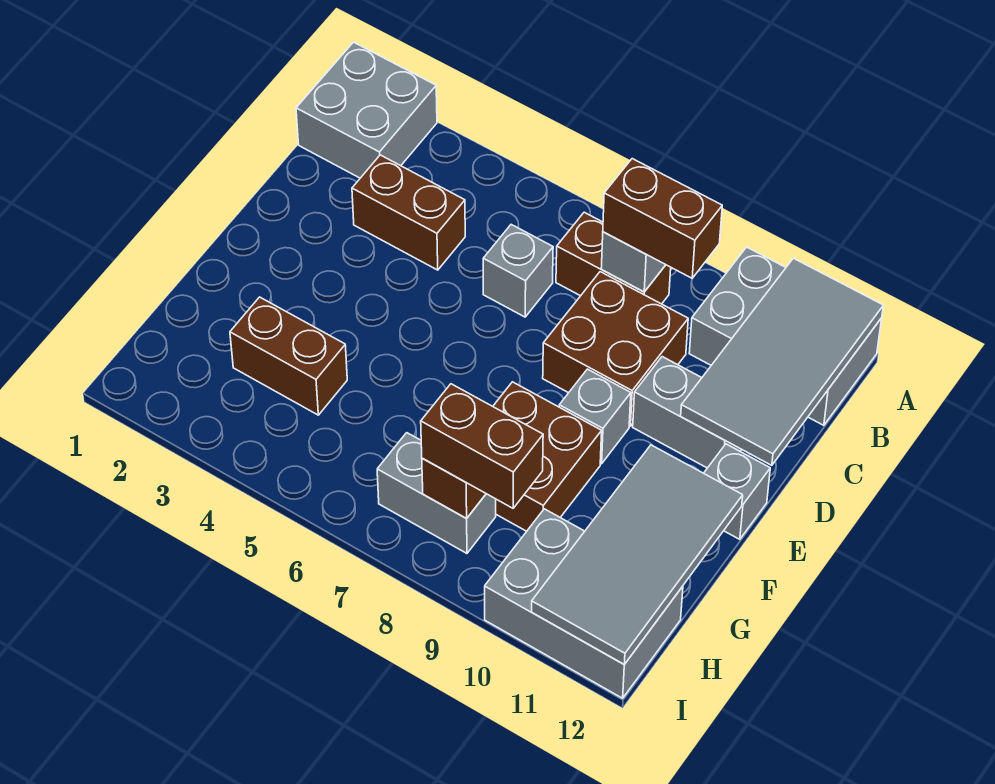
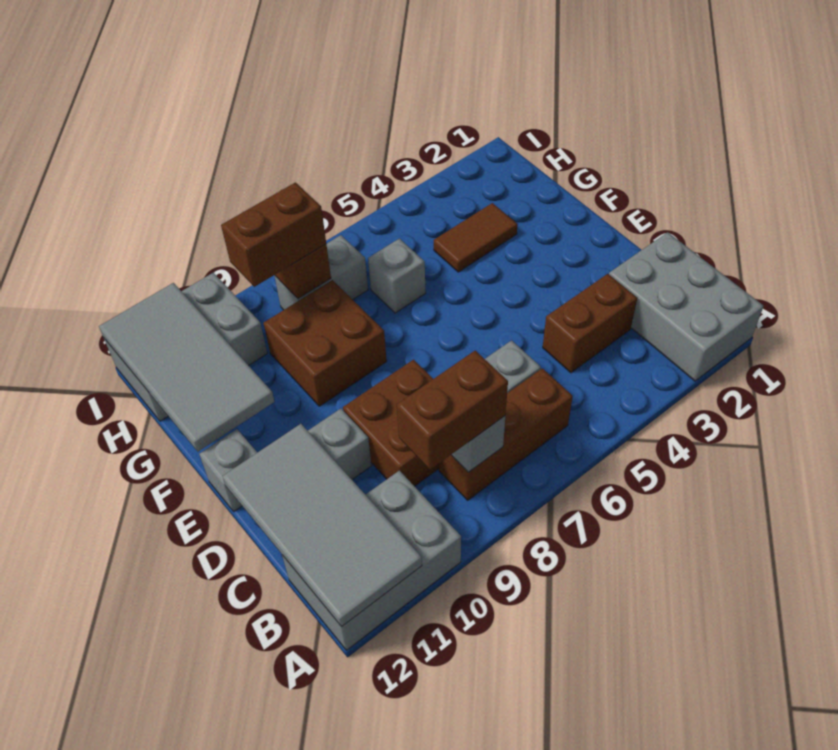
grey brick A1:B2 level 1 -> grey brick A1:C2 level 1
brown brick B7:B8 level 1 -> brown brick B6:B8 level 1
grey brick E9 level 1 -> grey brick G6 level 1
brown brick G3:G4 level 1 -> brown tile G3:G4 level 1

